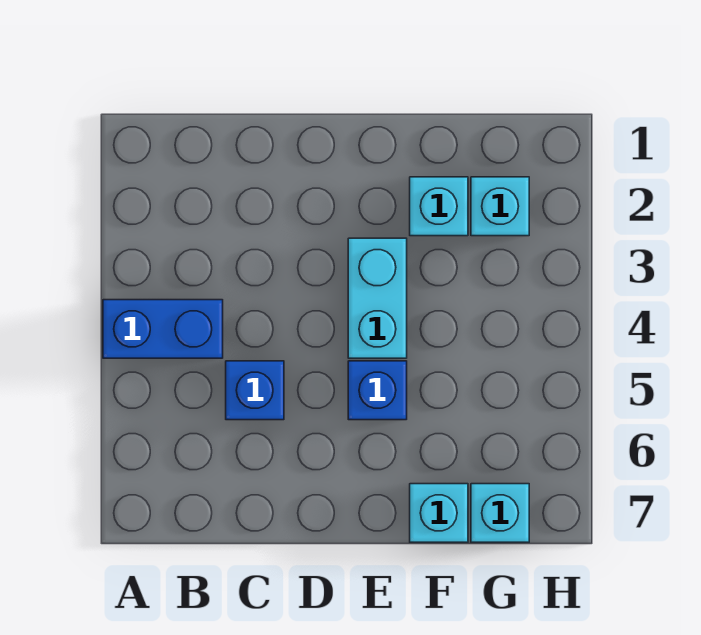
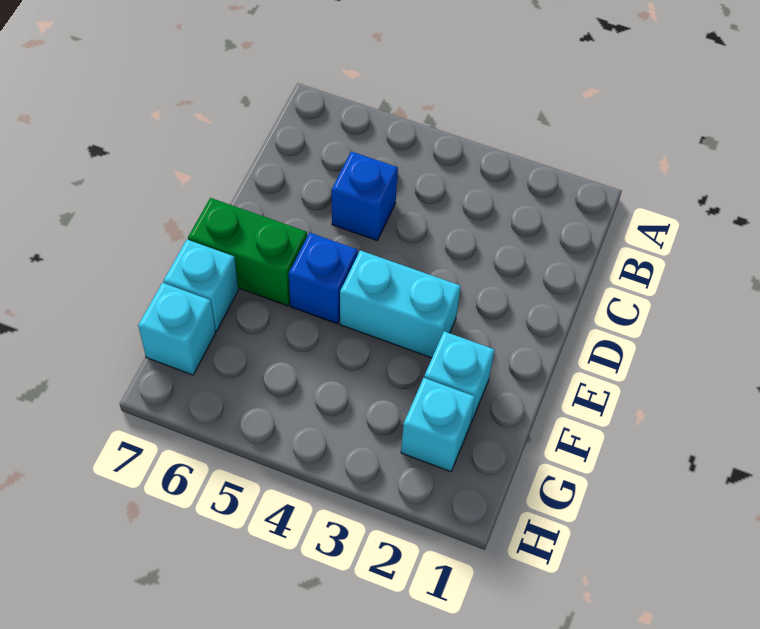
blue brick A4:B4 level 1 -> none
none -> green brick E6:E7 level 1

